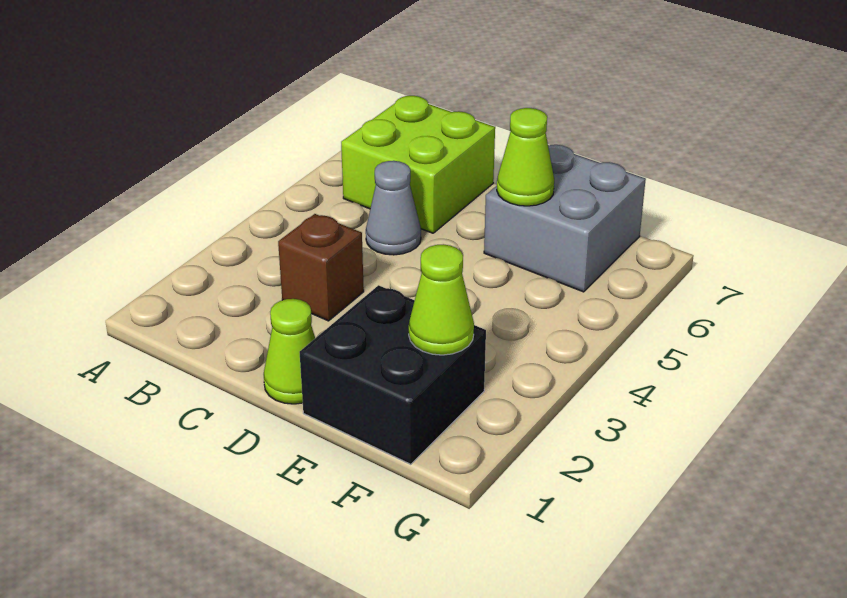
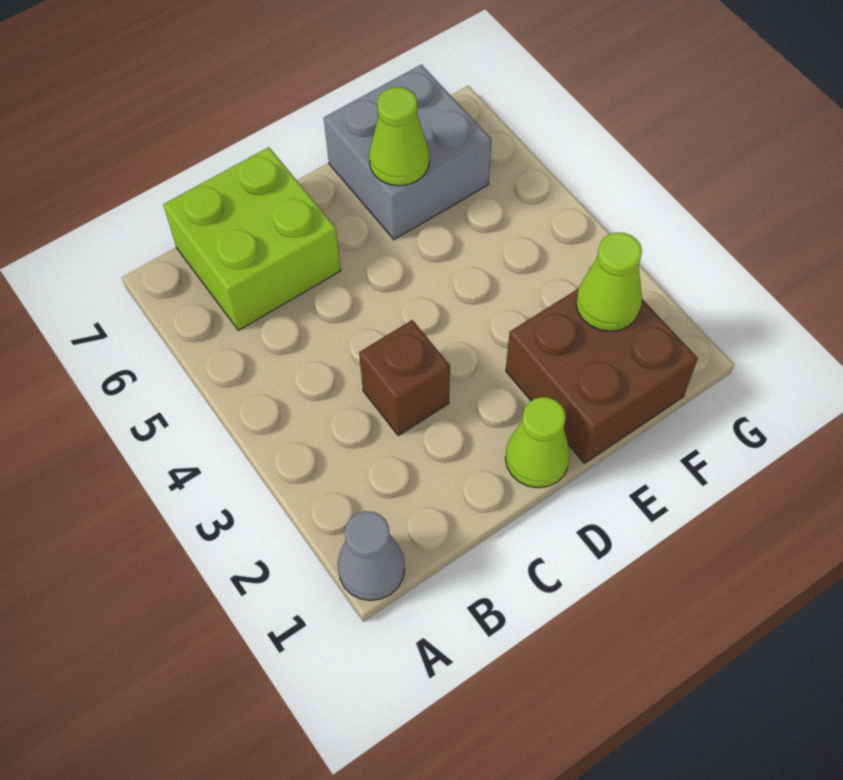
grey cone C5 level 1 -> grey cone A1 level 1
black brick E1:F2 level 1 -> brown brick E1:F2 level 1

